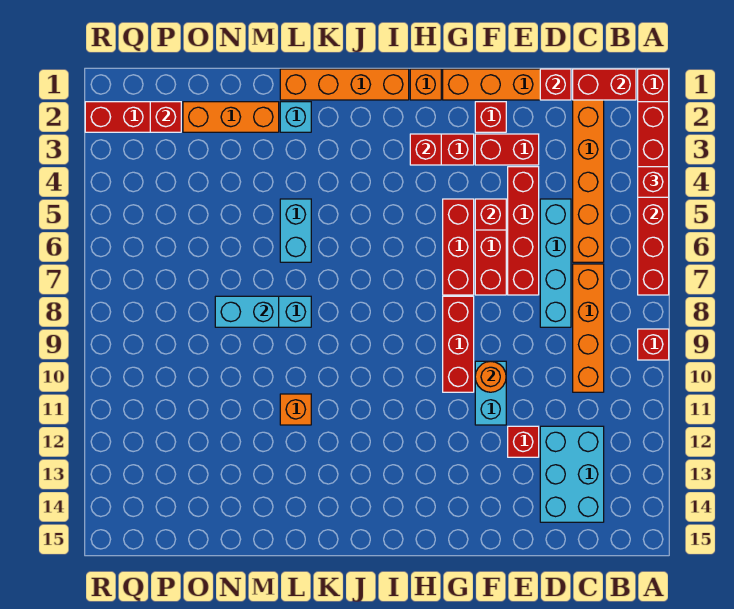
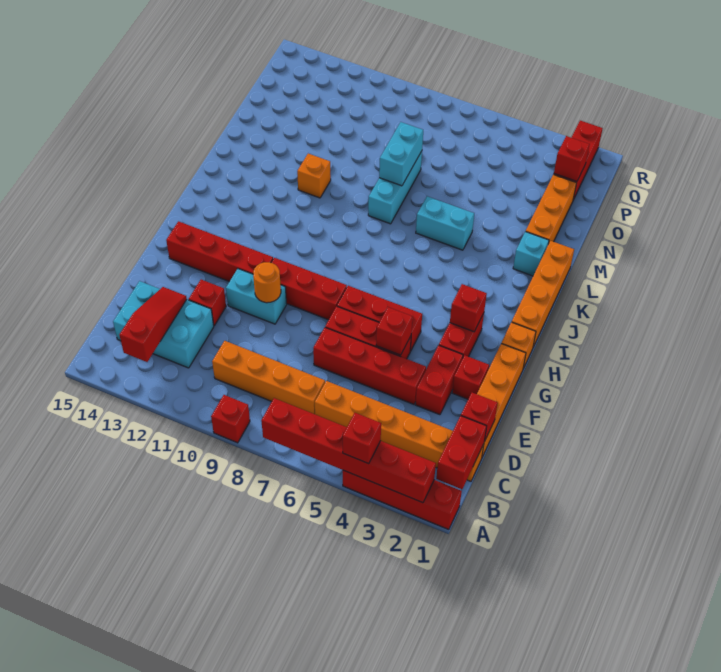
none -> red slope B13:D13 level 2 top B
cyan brick D5:D8 level 1 -> none
none -> red brick G11:G14 level 1

